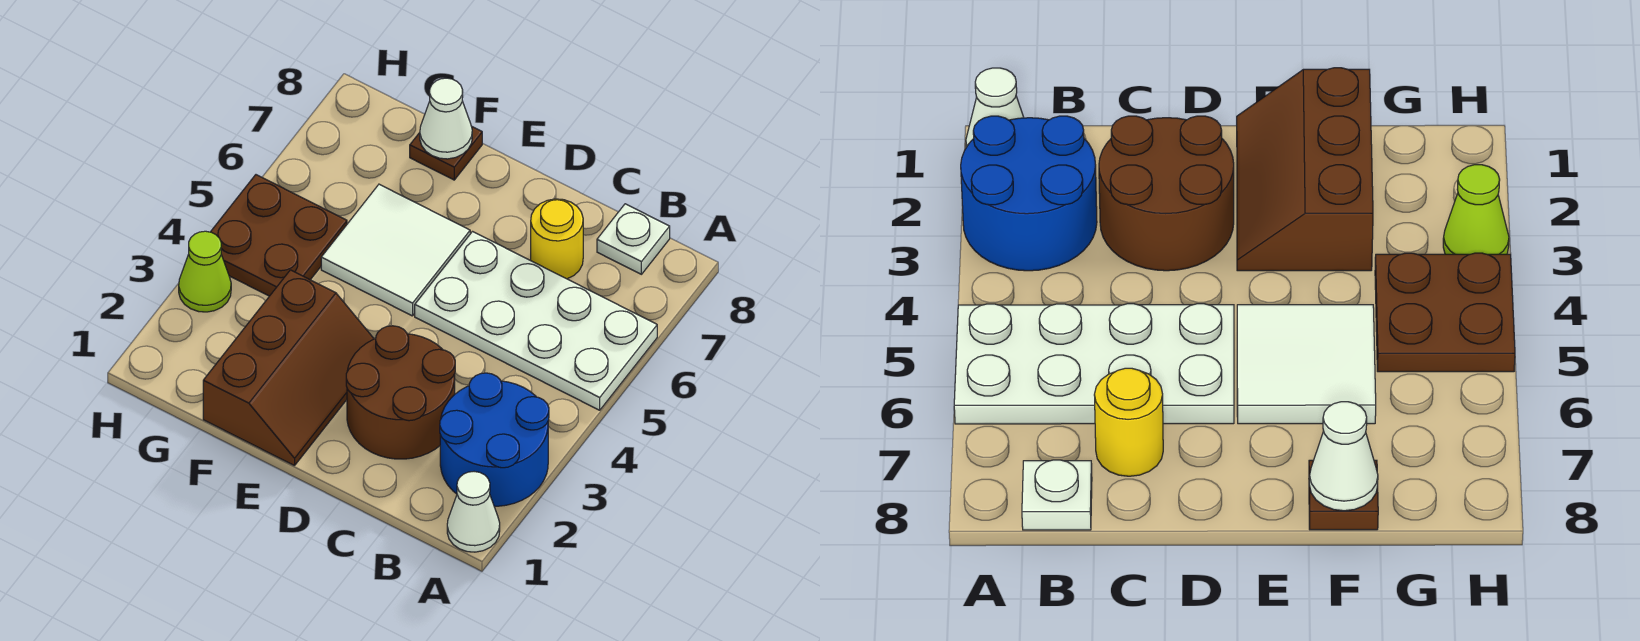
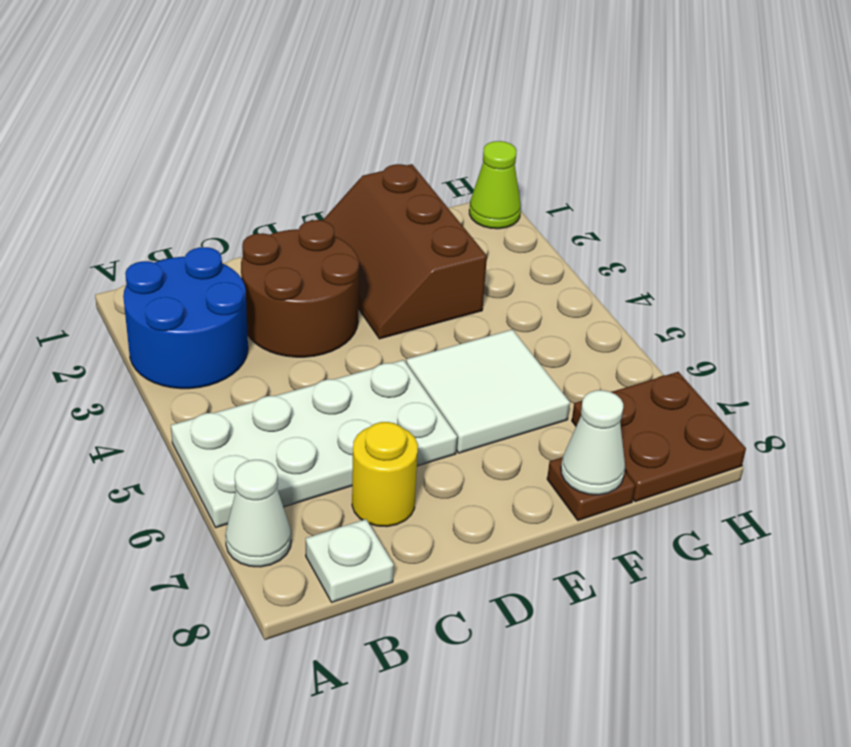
white cone A1 level 1 -> white cone A7 level 1
brown plate G4:H5 level 1 -> brown plate G7:H8 level 1
lime cone H3 level 1 -> lime cone H1 level 1

